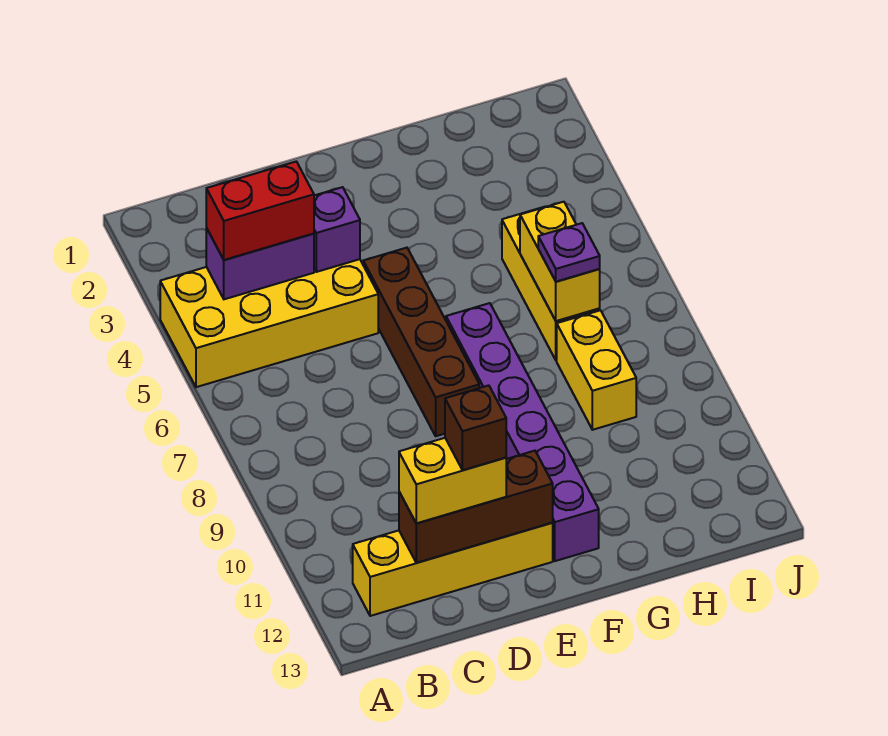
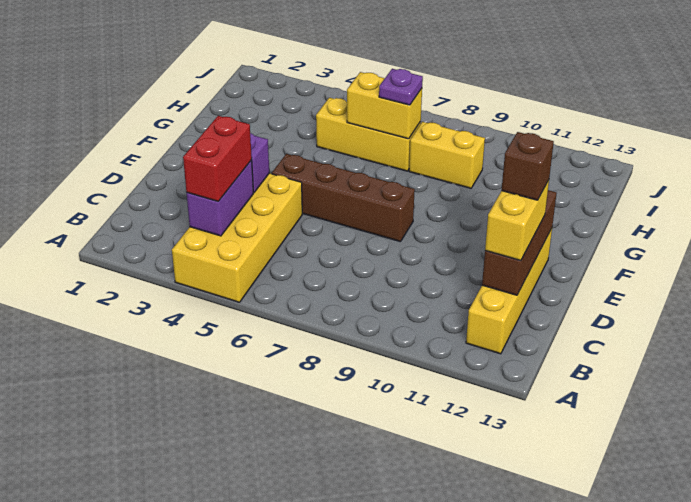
purple brick F7:F12 level 1 -> none

